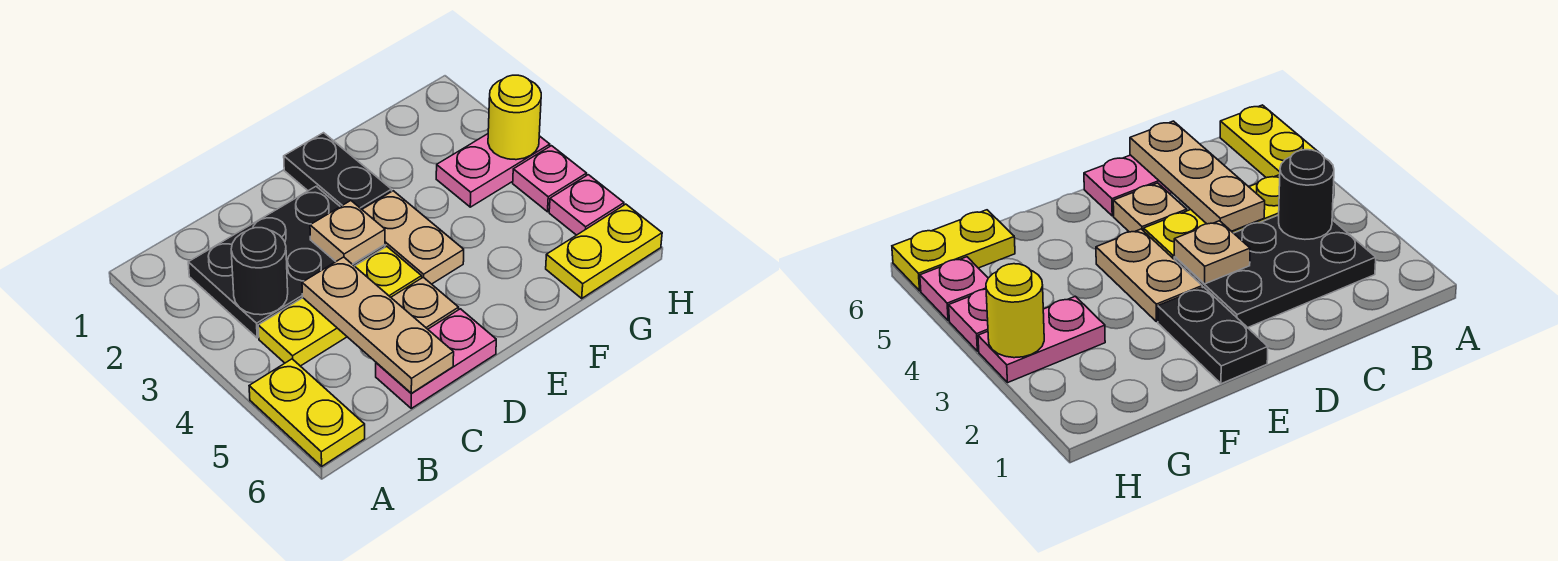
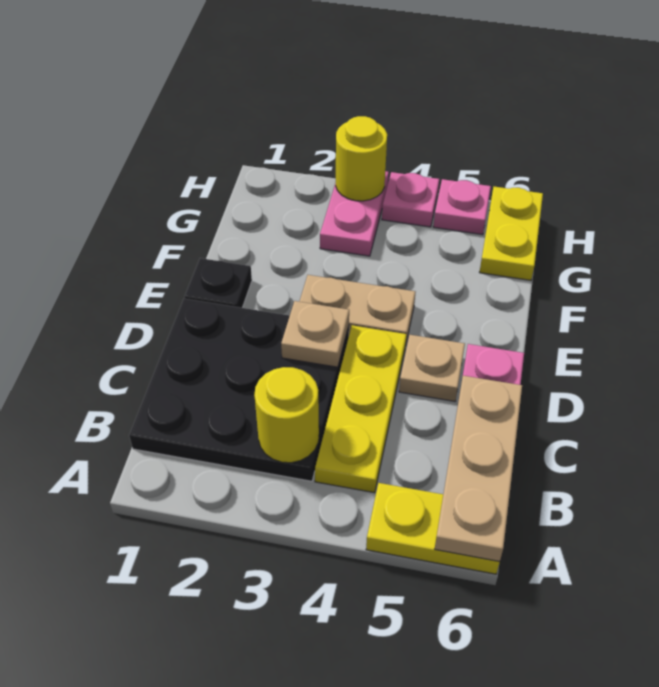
black plate B2:D3 level 1 -> black plate B1:D3 level 1
black round brick B3 level 2 -> yellow round brick B3 level 2
tan plate C4:C6 level 2 -> tan plate A6:C6 level 2
black plate E1:E2 level 1 -> black plate E1 level 1

